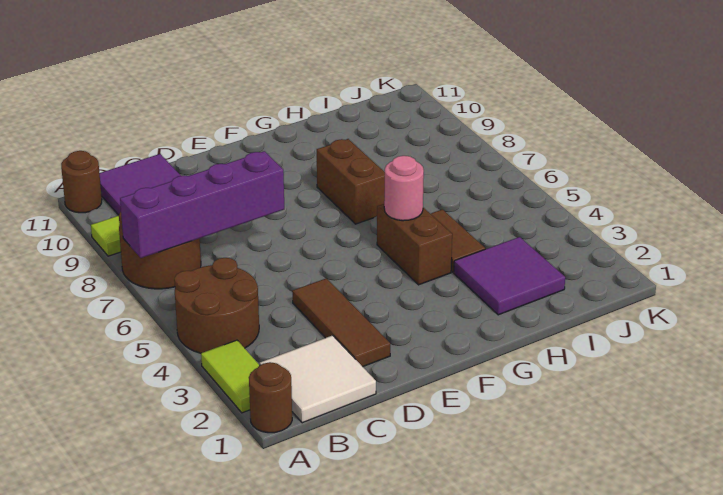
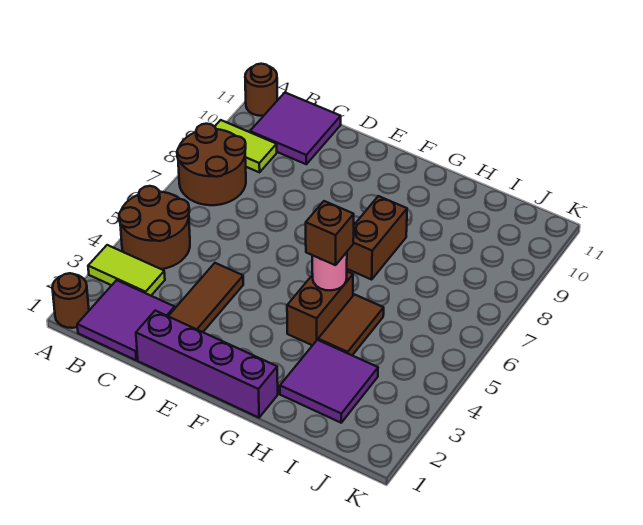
lime tile A2:A3 level 1 -> lime tile A3:B3 level 1
purple brick A7:D7 level 2 -> purple brick D1:G1 level 1
white tile B1:C2 level 1 -> purple tile B1:C2 level 1
none -> brown brick G5 level 3

